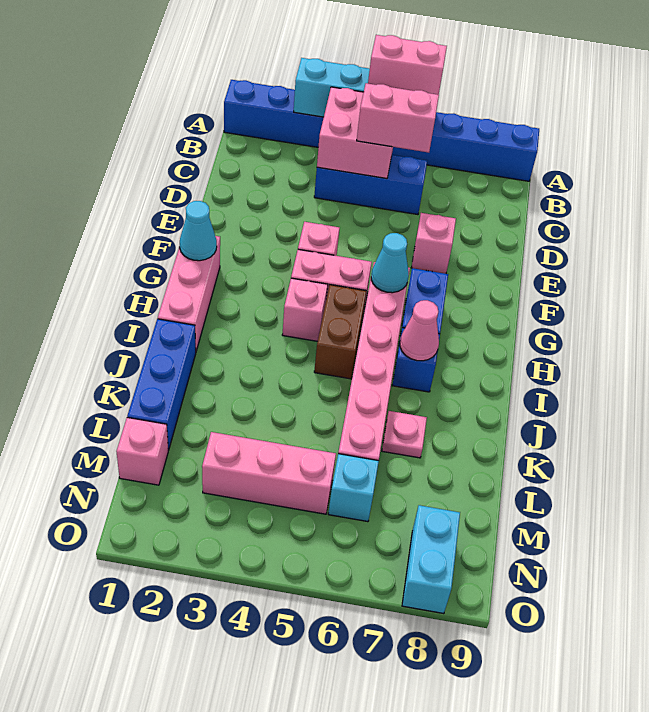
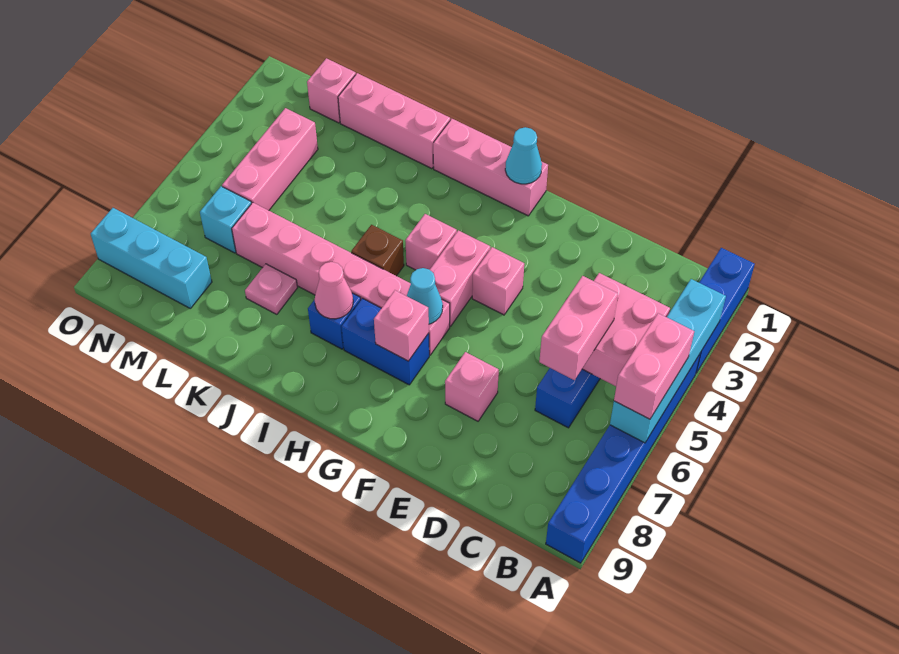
none -> pink brick G7 level 2
brown brick H5:I5 level 1 -> brown brick I5 level 1
blue brick J1:L1 level 1 -> pink brick J1:L1 level 1
cyan brick N8:O8 level 1 -> cyan brick M8:O8 level 1

